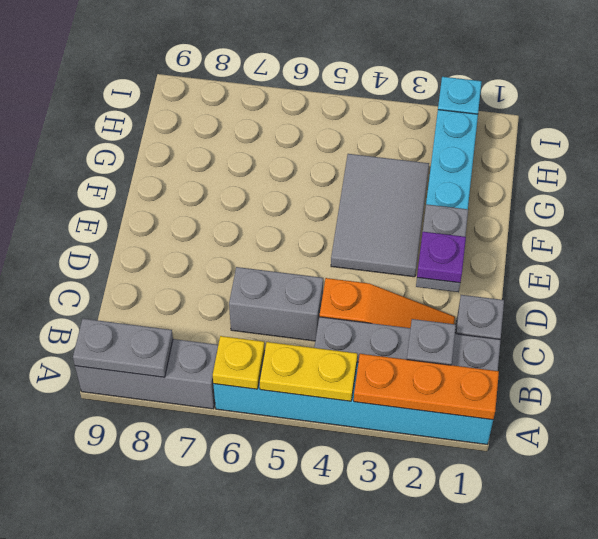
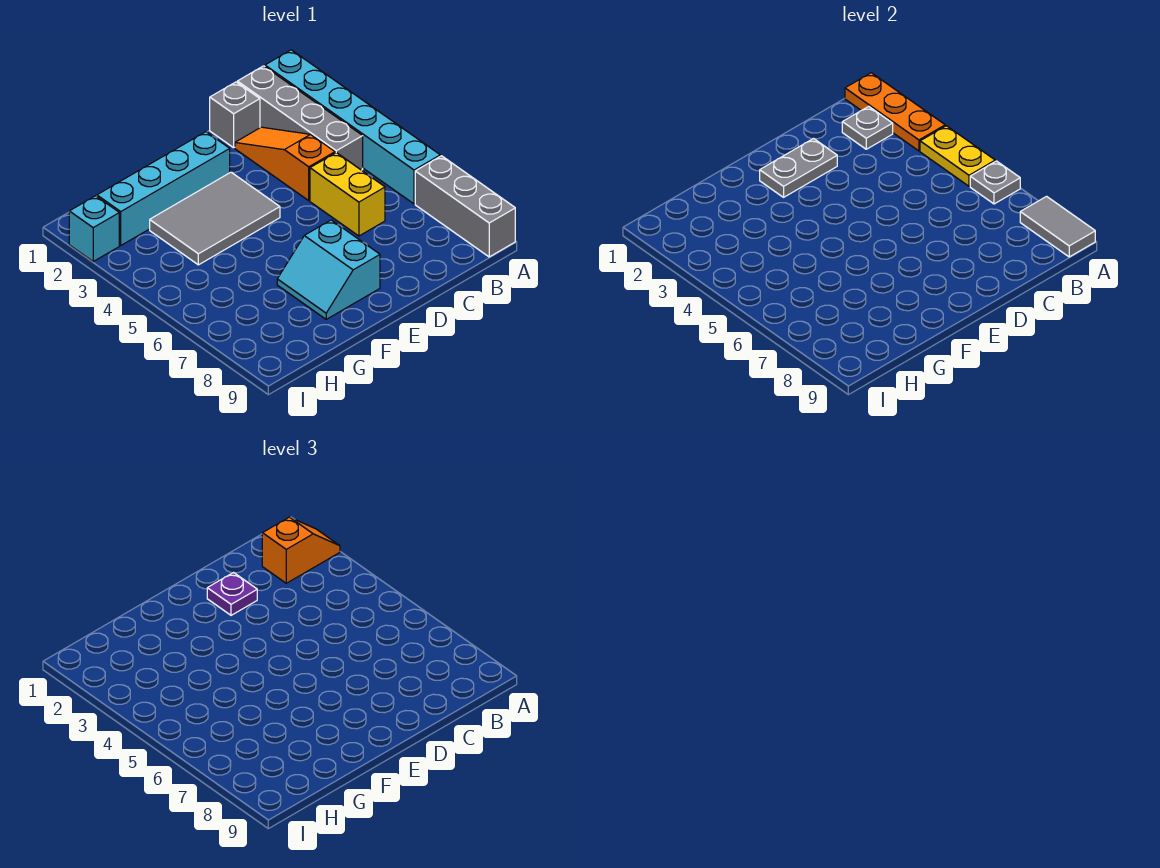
none -> orange slope A2:B2 level 3 top B
yellow plate A6 level 2 -> grey plate A6 level 2
grey plate A8:A9 level 2 -> grey tile A8:A9 level 2
grey brick C5:C6 level 1 -> yellow brick C5:C6 level 1
none -> cyan slope E7:F8 level 1 top E

